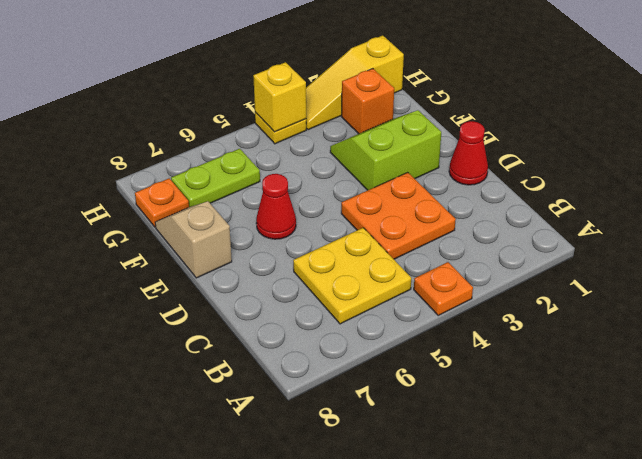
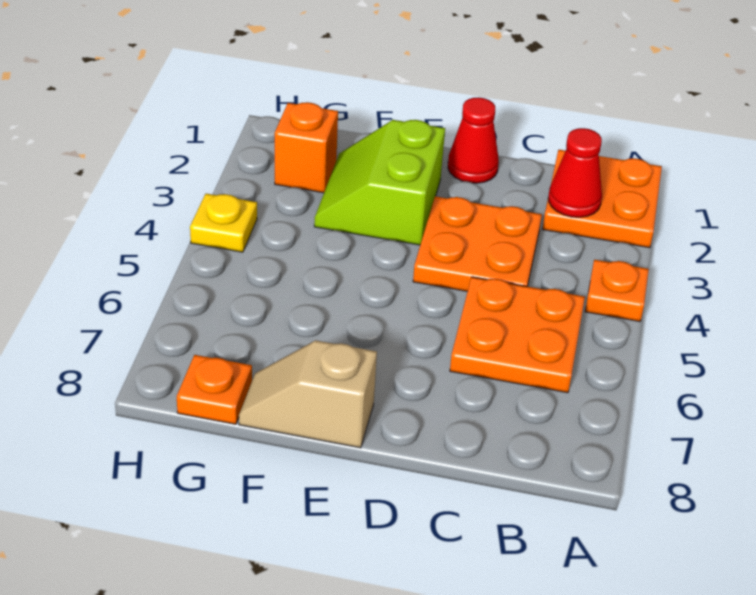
none -> orange plate A1:B2 level 1
yellow plate B5:C6 level 1 -> orange plate B5:C6 level 1
red cone E6 level 1 -> red cone B2 level 2
lime plate G6:G7 level 1 -> none
yellow slope H1:H3 level 1 top 1 -> none
yellow brick H4 level 2 -> none

